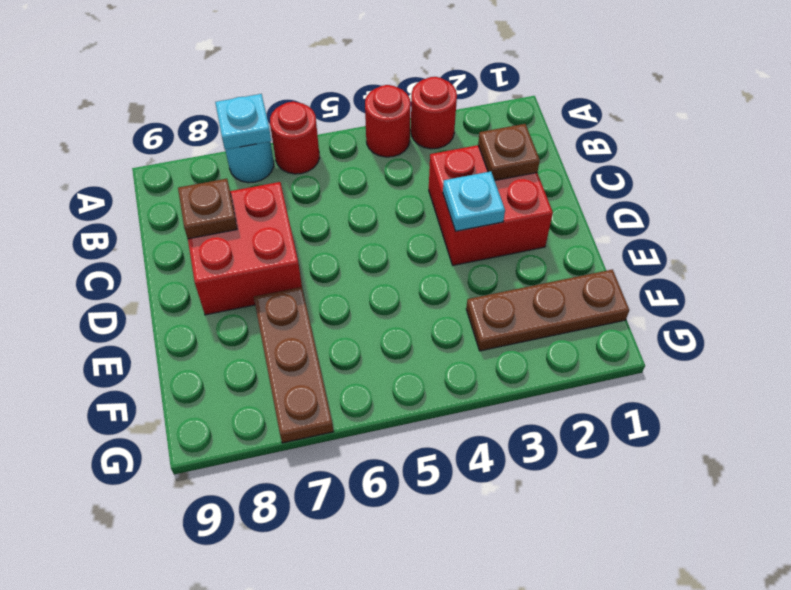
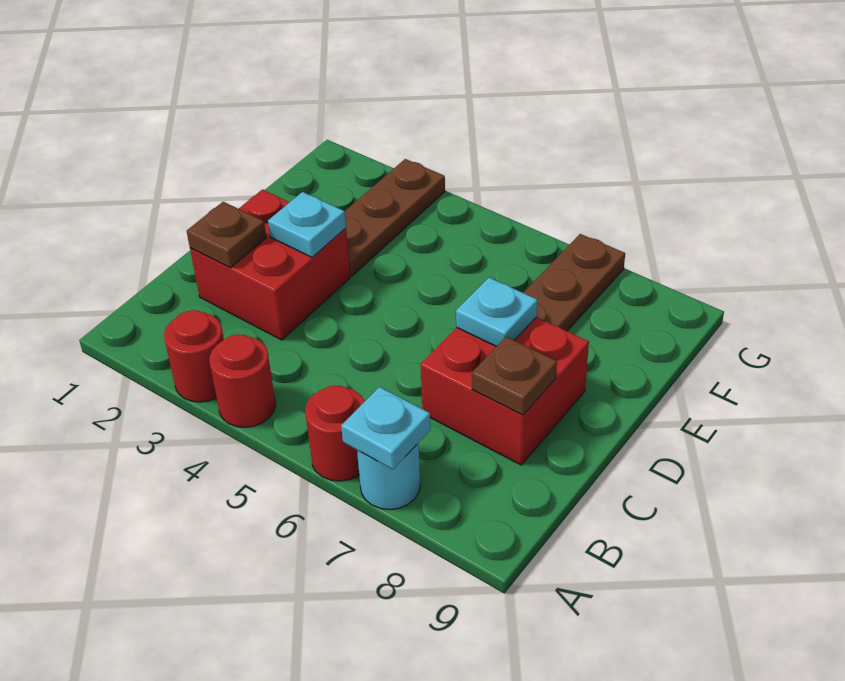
none -> cyan plate D7 level 2
brown plate F1:F3 level 1 -> brown plate E3:G3 level 1

